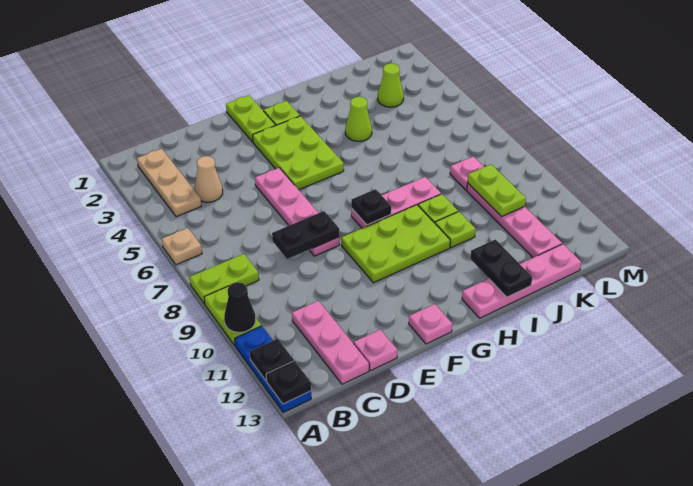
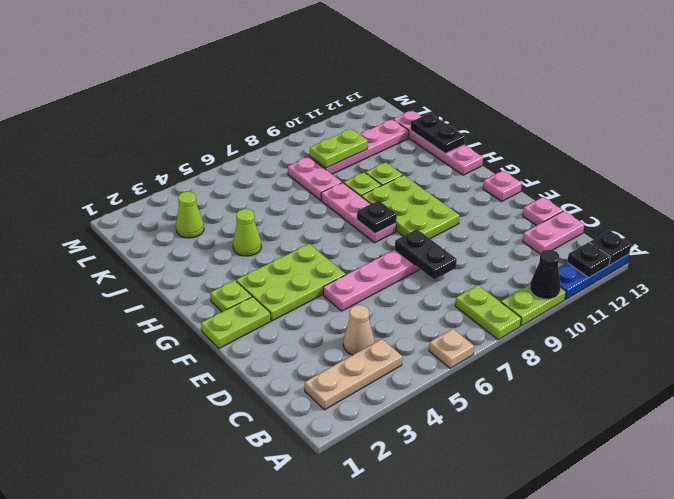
pink plate C11:C13 level 1 -> pink plate C12:C13 level 1
black plate I12:I13 level 2 -> black plate I13:J13 level 2
pink plate K8 level 1 -> pink plate J8:K8 level 1

